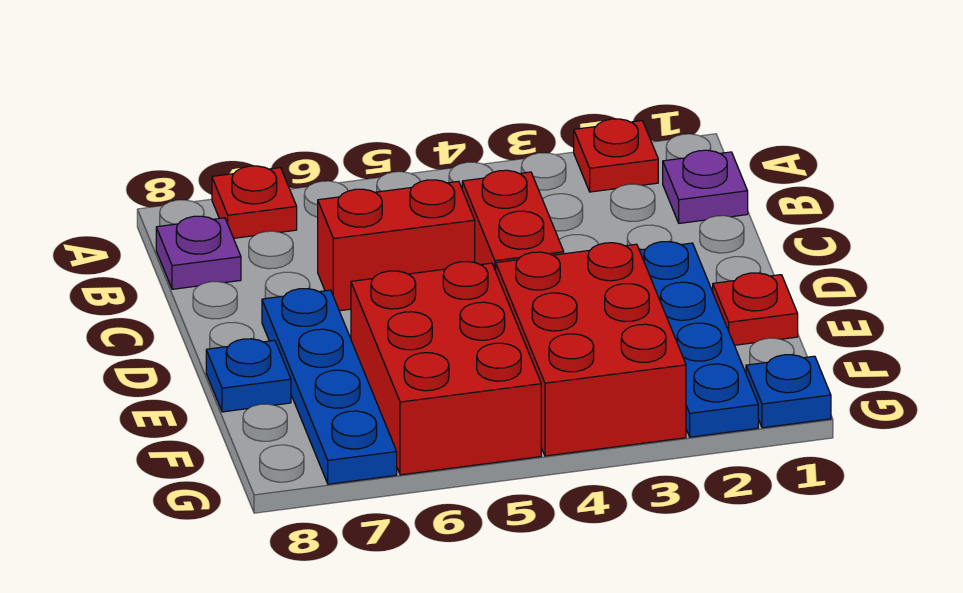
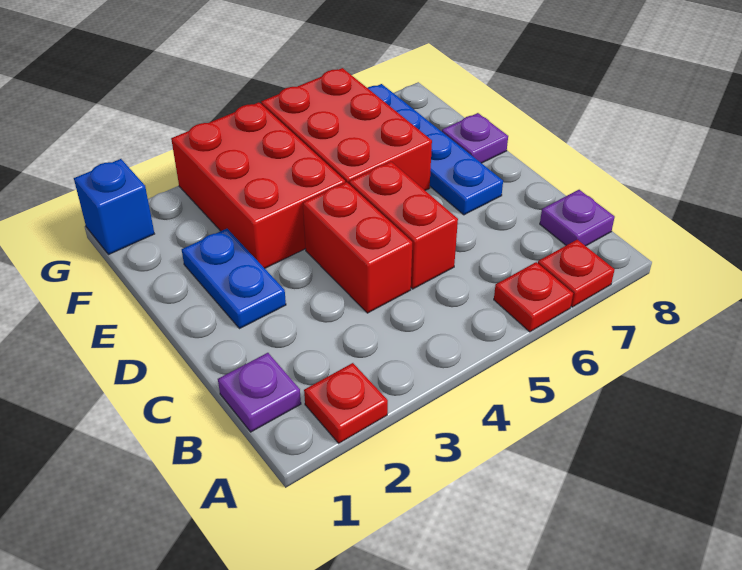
red brick C5:C6 level 1 -> red brick C5:D5 level 1
blue plate D2:G2 level 1 -> blue plate D2:E2 level 1
red plate E1 level 1 -> red plate A6 level 1
blue plate E8 level 1 -> purple plate E8 level 1
blue plate G1 level 1 -> blue brick G1 level 1

